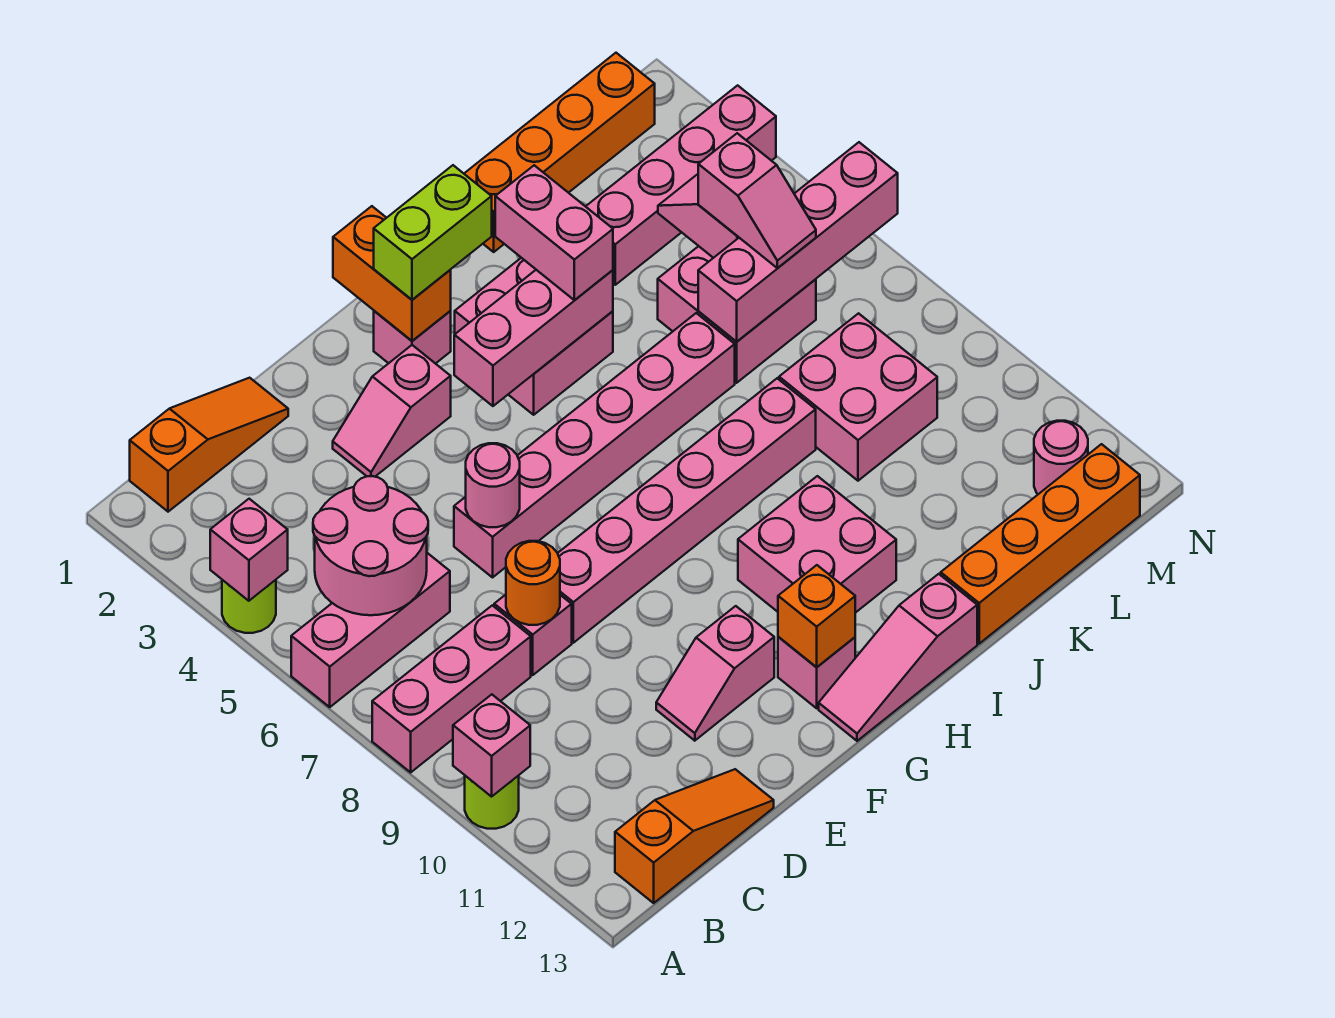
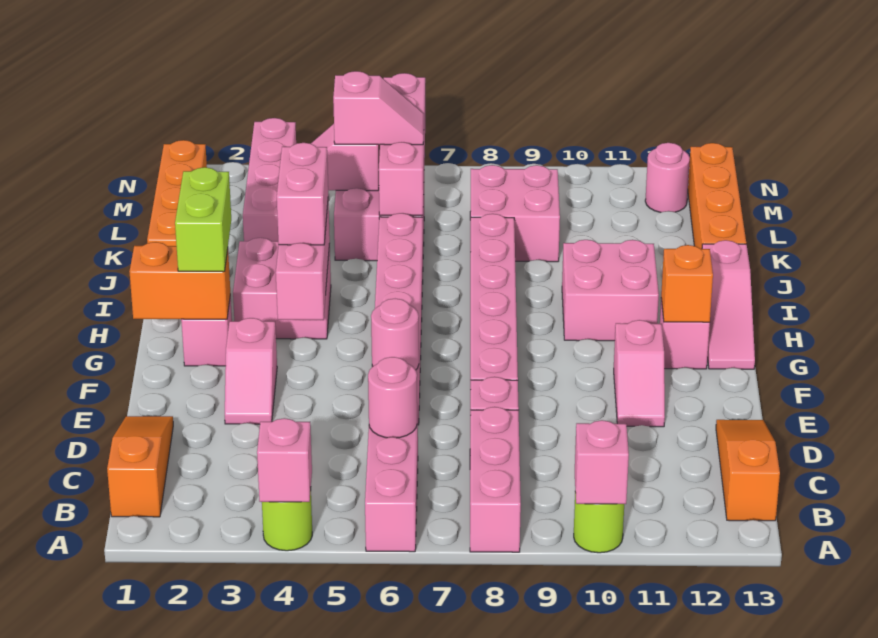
pink round brick B5:C6 level 2 -> pink round brick C6 level 2
orange round brick D8 level 2 -> none
pink brick I3:I4 level 3 -> pink brick H4:I4 level 3

